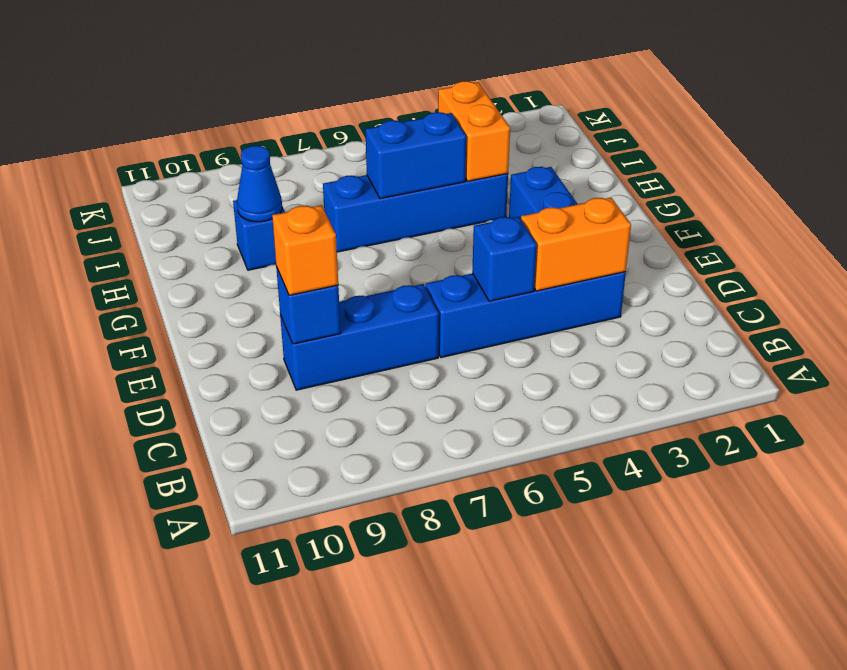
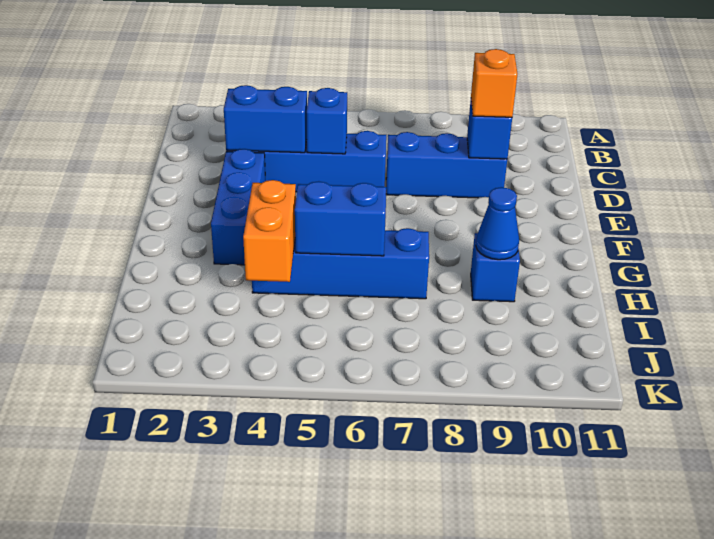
orange brick D3:D4 level 2 -> blue brick D3:D4 level 2

